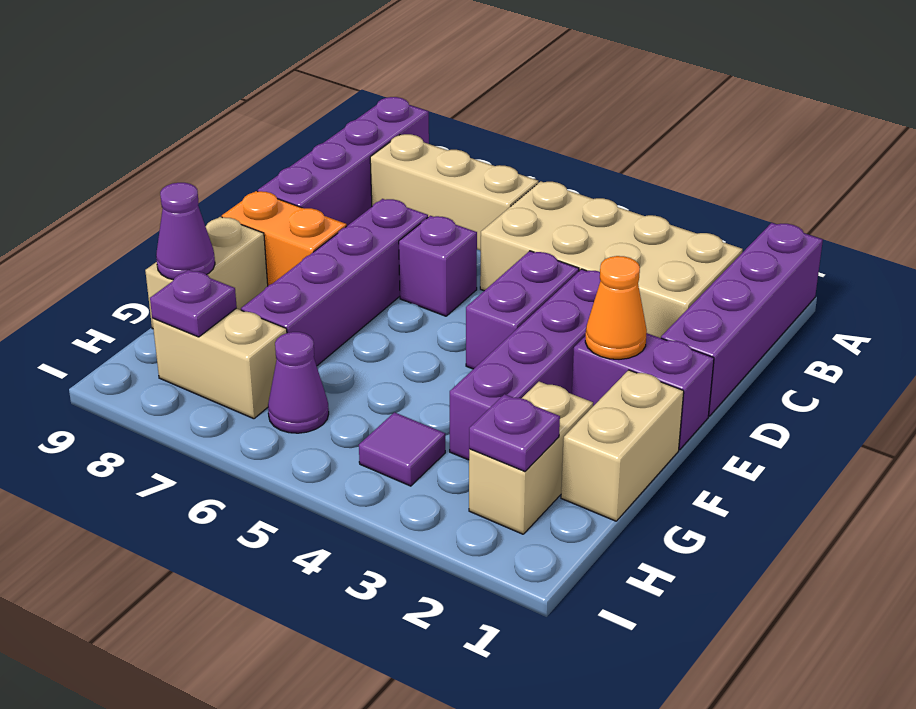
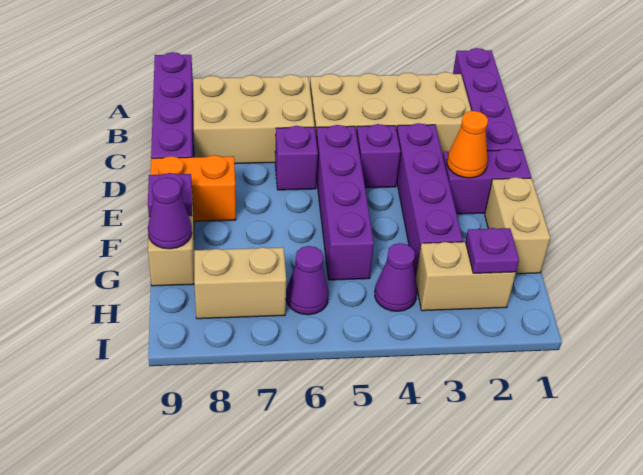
tan brick B6:B8 level 1 -> tan brick B6:C8 level 1
purple brick D4:E4 level 1 -> purple brick D4 level 1
purple brick D7:G7 level 1 -> purple brick D5:G5 level 1
tan brick G2:H2 level 1 -> tan brick H2:H3 level 1
purple tile H4 level 1 -> purple cone H4 level 1
purple plate H8 level 2 -> purple plate F9 level 2

